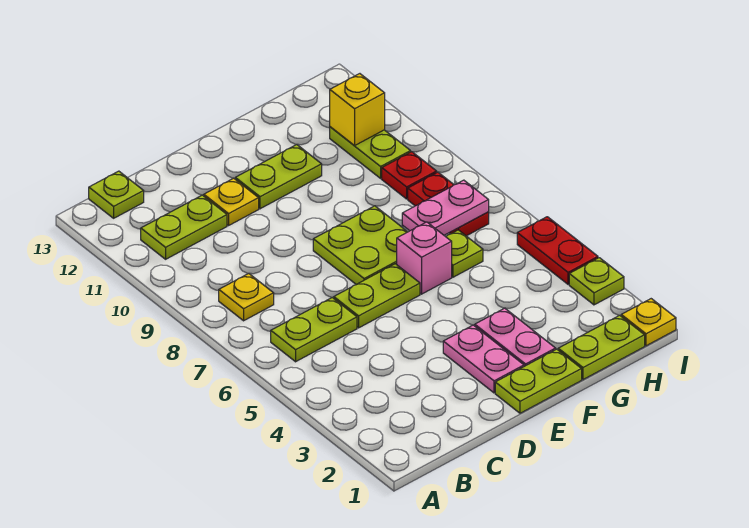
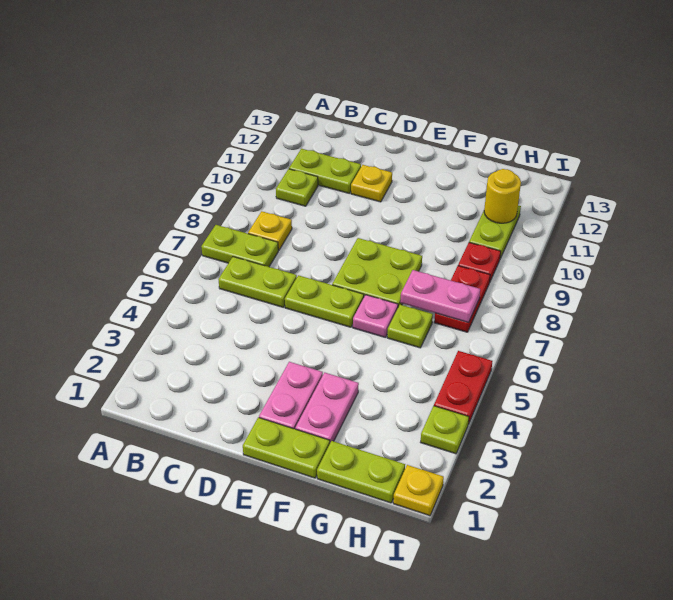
lime plate B13 level 1 -> lime plate B10 level 1
lime plate E11:F11 level 1 -> lime plate A7:B7 level 1
pink brick F6 level 1 -> pink plate F6 level 1
yellow brick H11 level 2 -> yellow round brick H11 level 2

